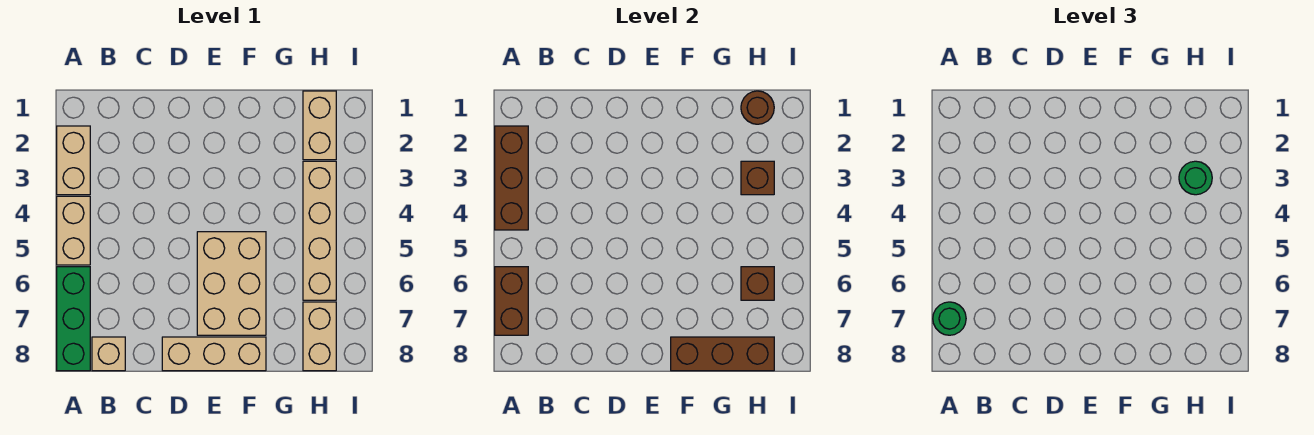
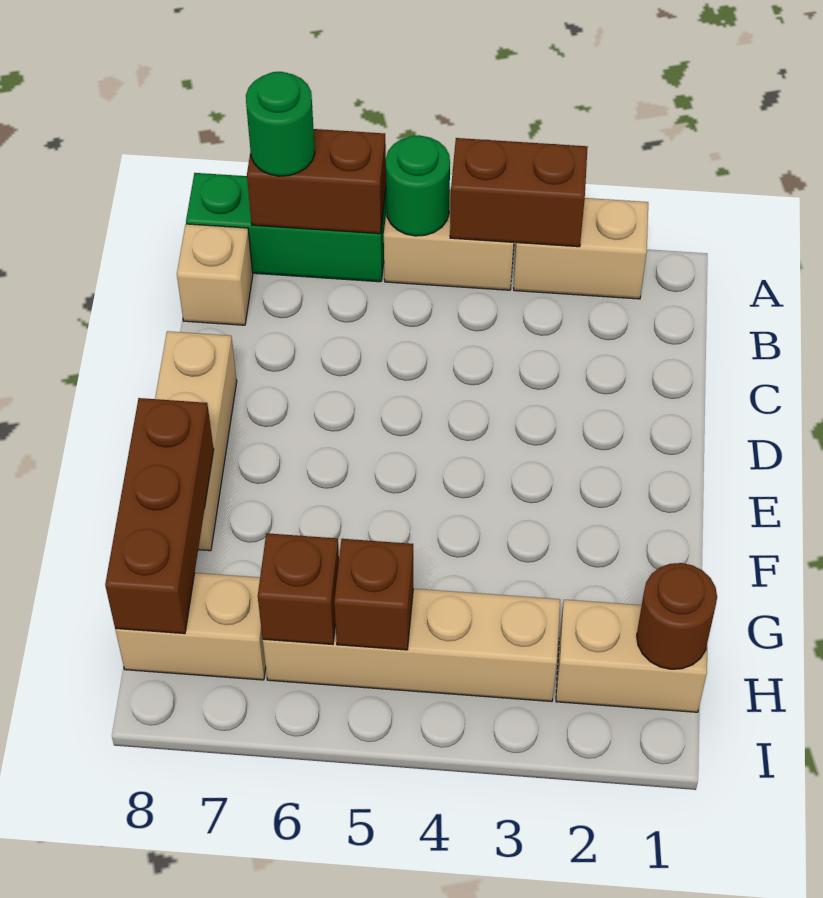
brown brick A2:A4 level 2 -> brown brick A3:A4 level 2
tan brick E5:F7 level 1 -> none
brown brick H3 level 2 -> brown brick H5 level 2
green round brick H3 level 3 -> green round brick A5 level 2

